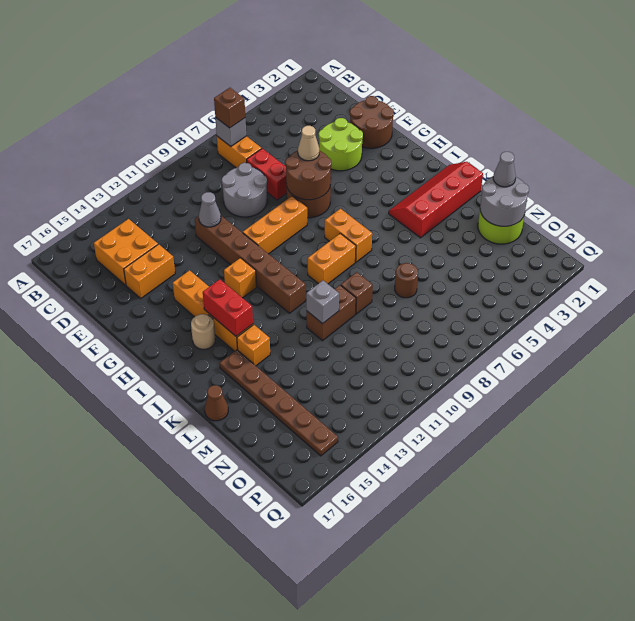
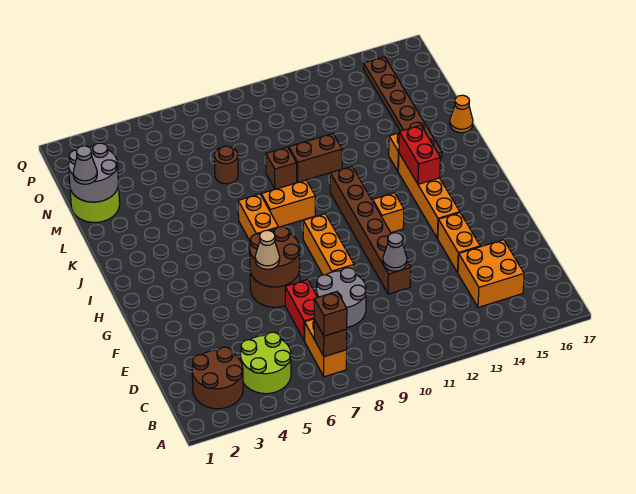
grey brick B7 level 2 -> brown brick B7 level 2
brown round brick E1:F2 level 1 -> brown round brick B2:C3 level 1
lime round brick E3:F4 level 1 -> lime round brick B4:C5 level 1
orange brick E14:E15 level 1 -> orange brick E14:F14 level 1
orange brick G8:G10 level 1 -> orange brick F9:H9 level 1
tan round brick I15 level 1 -> none
red slope J1:K4 level 1 top K -> none
grey brick L11 level 2 -> none
brown cone L17 level 1 -> orange cone L17 level 1

